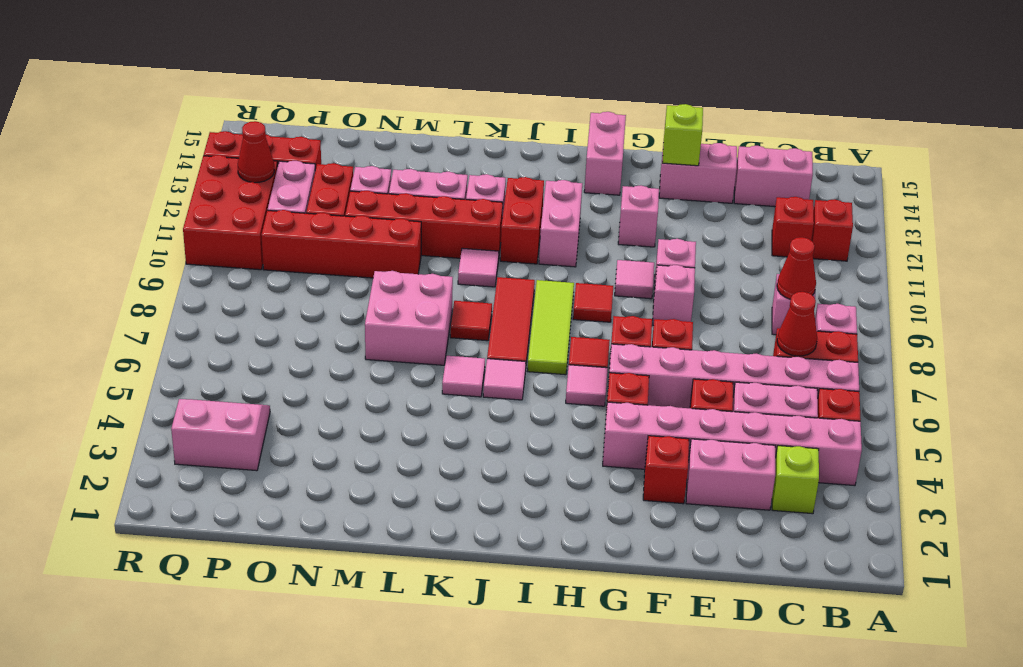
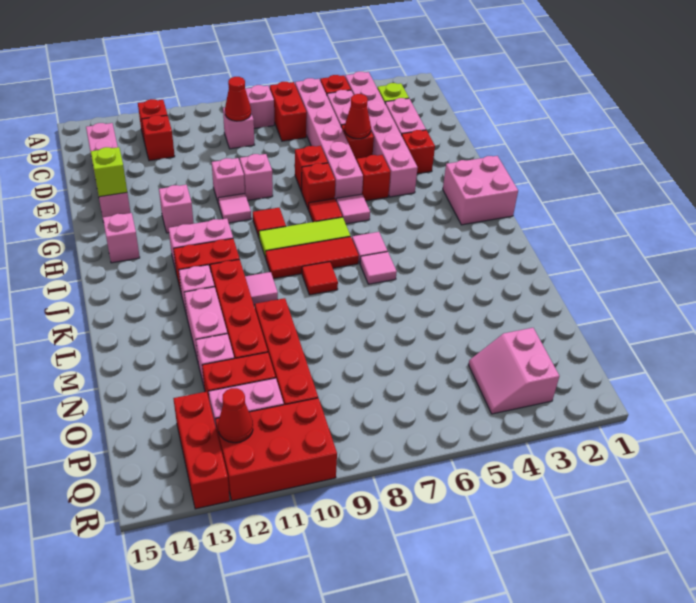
red cone C7 level 2 -> red cone E5 level 2
pink brick H14:H15 level 1 -> pink brick H14 level 1
pink brick L7:M8 level 1 -> pink brick H1:I2 level 1

